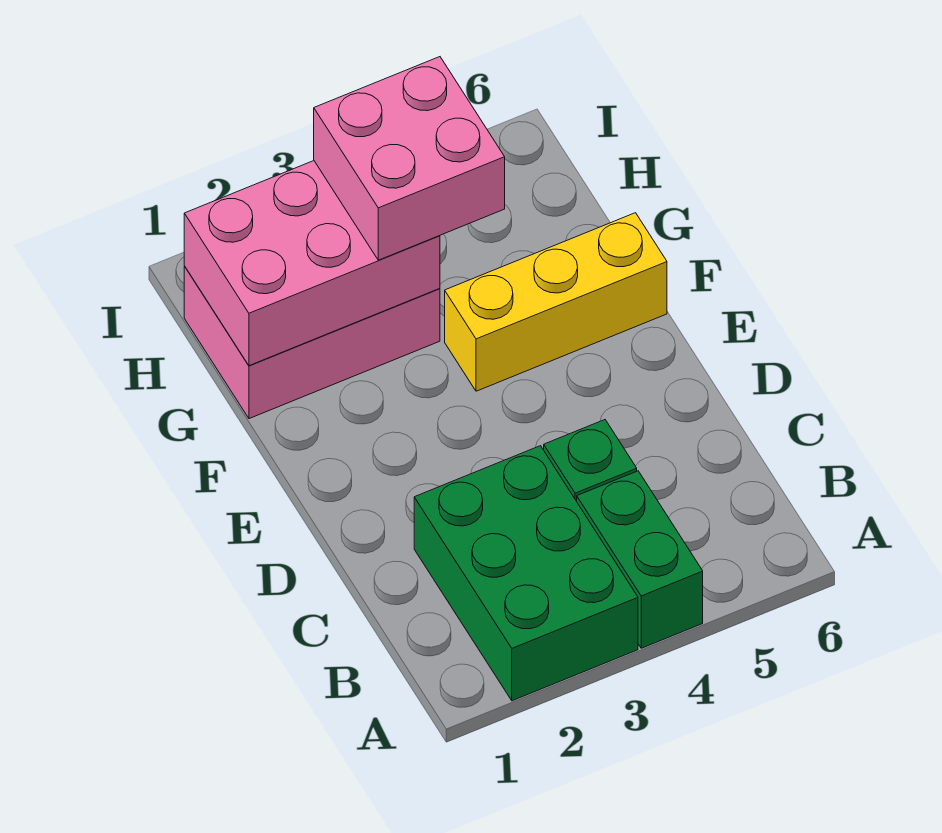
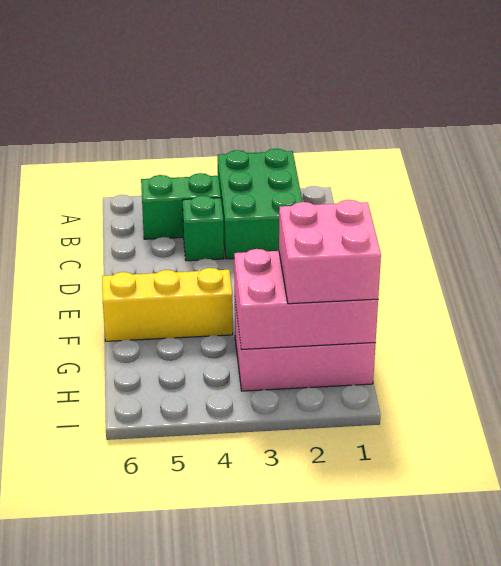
green brick A4:B4 level 1 -> green brick B4:B5 level 1
pink brick G3:H4 level 3 -> pink brick G1:H2 level 3

